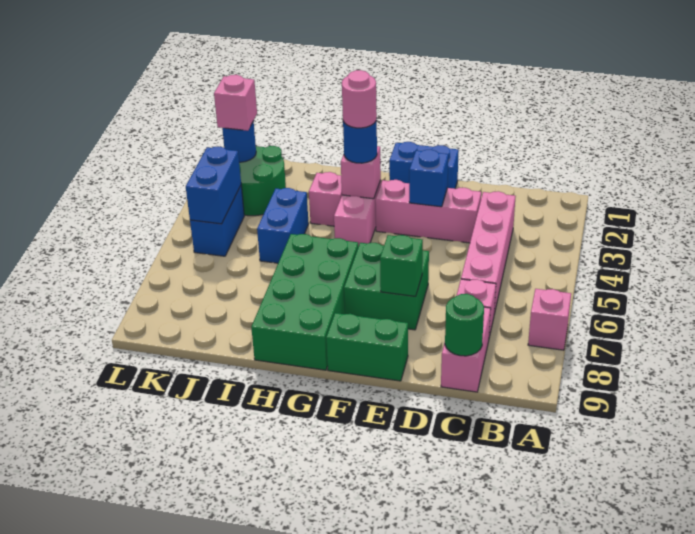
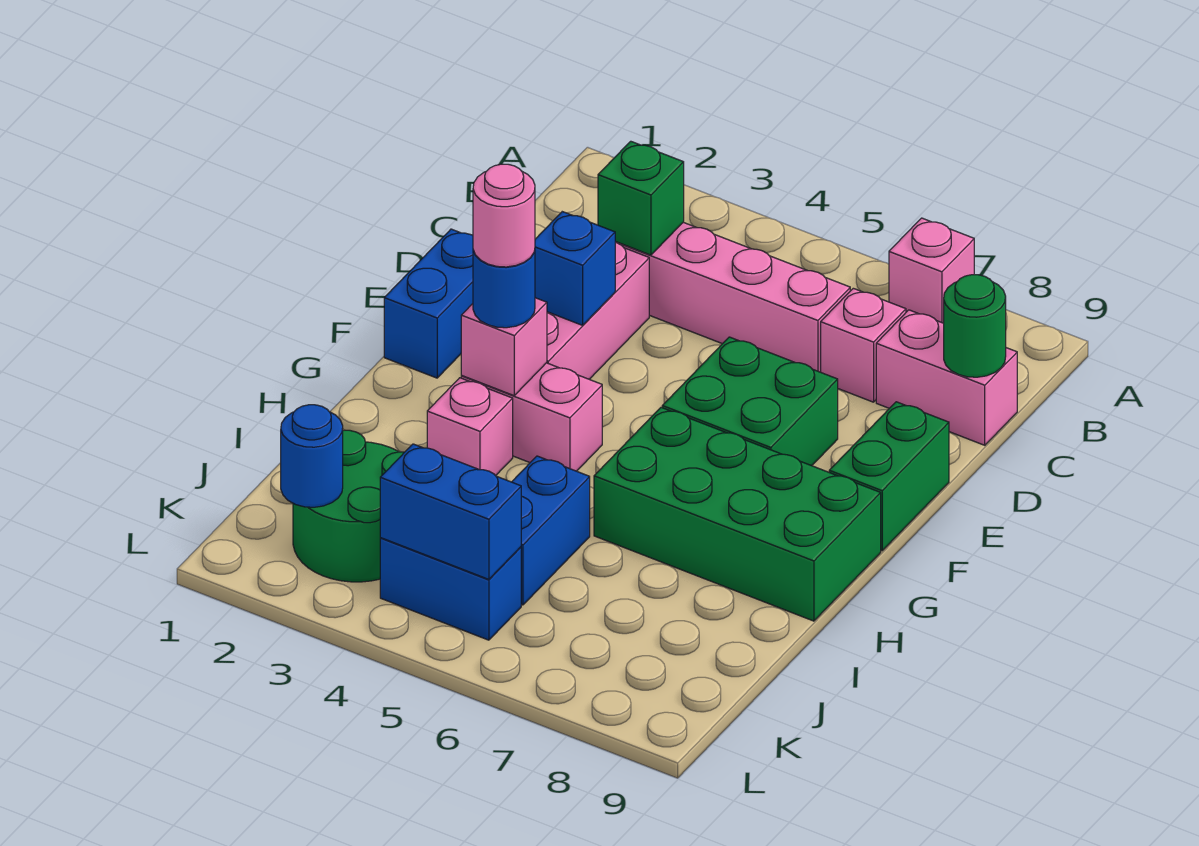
green brick E7 level 2 -> green brick C3 level 2
blue brick I4:I5 level 1 -> blue brick I5:J5 level 1
pink brick K2 level 3 -> none

